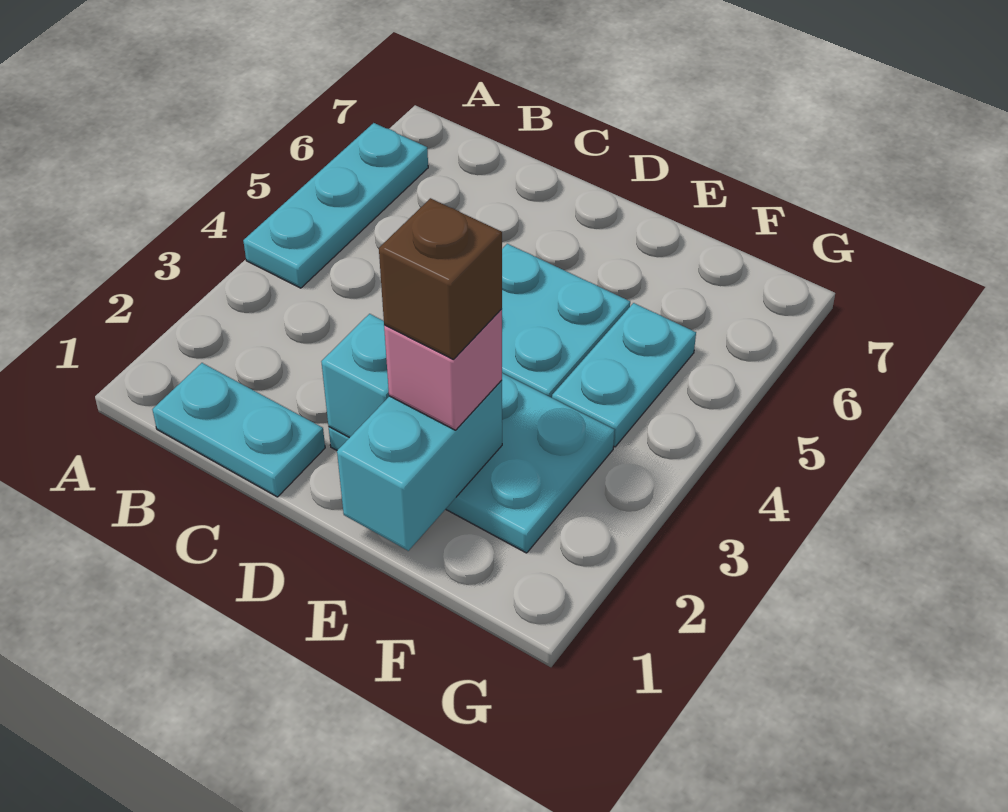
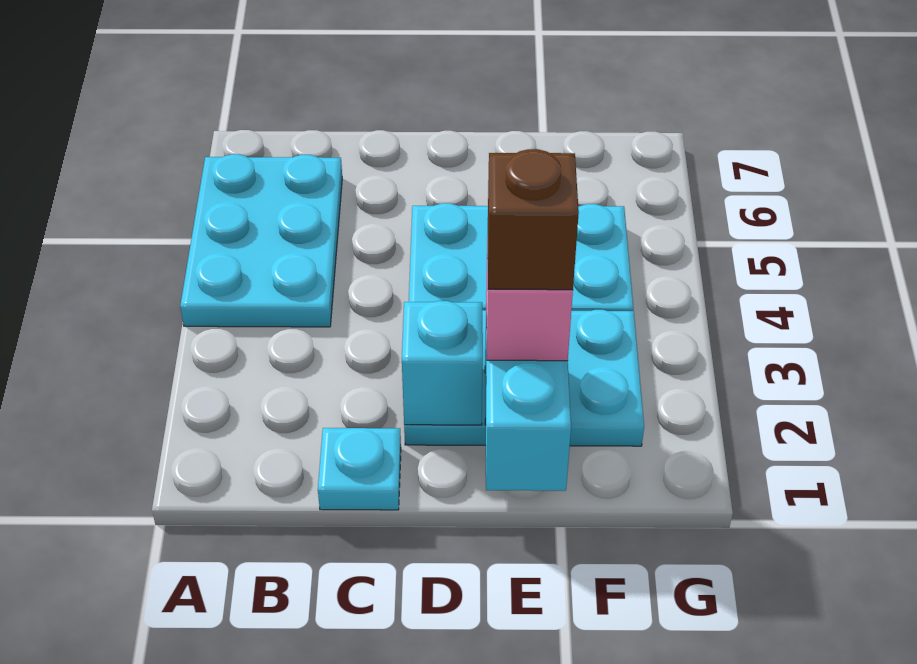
cyan plate A4:A6 level 1 -> cyan plate A4:B6 level 1
cyan plate B1:C1 level 1 -> cyan plate C1 level 1

